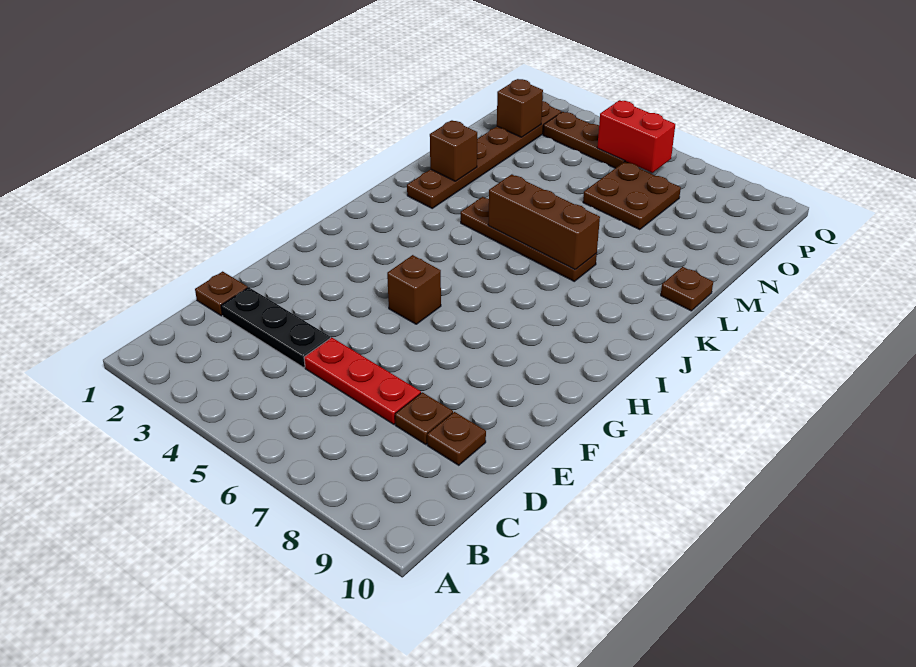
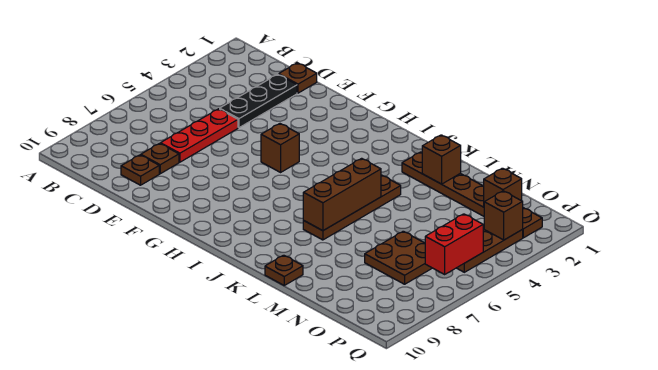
none -> brown brick P3 level 2

